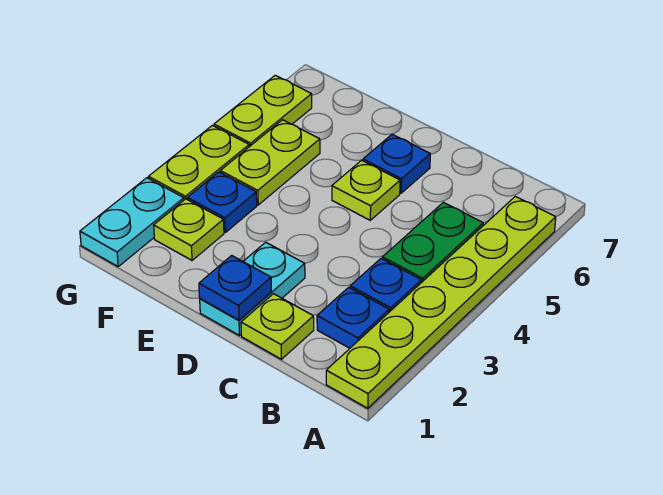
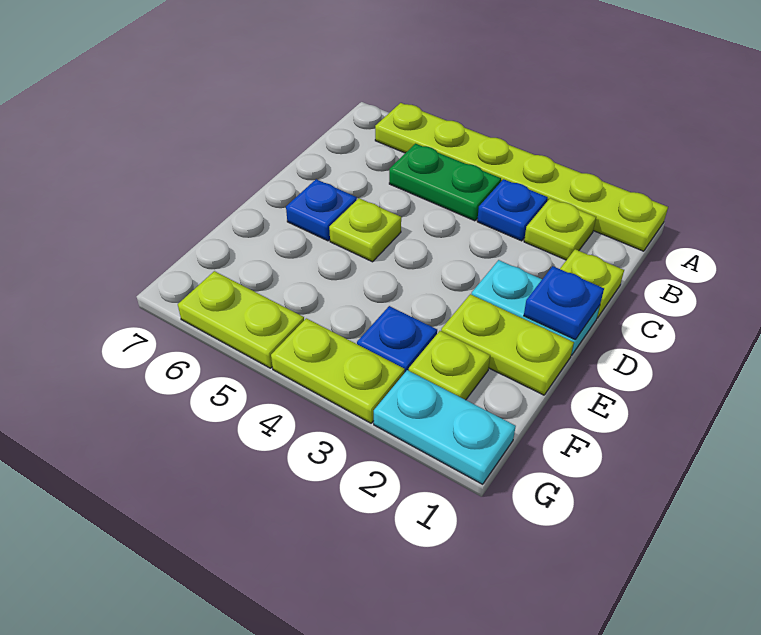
blue plate B2 level 1 -> lime plate B2 level 1
lime plate F4:F5 level 1 -> lime plate E1:E2 level 1

